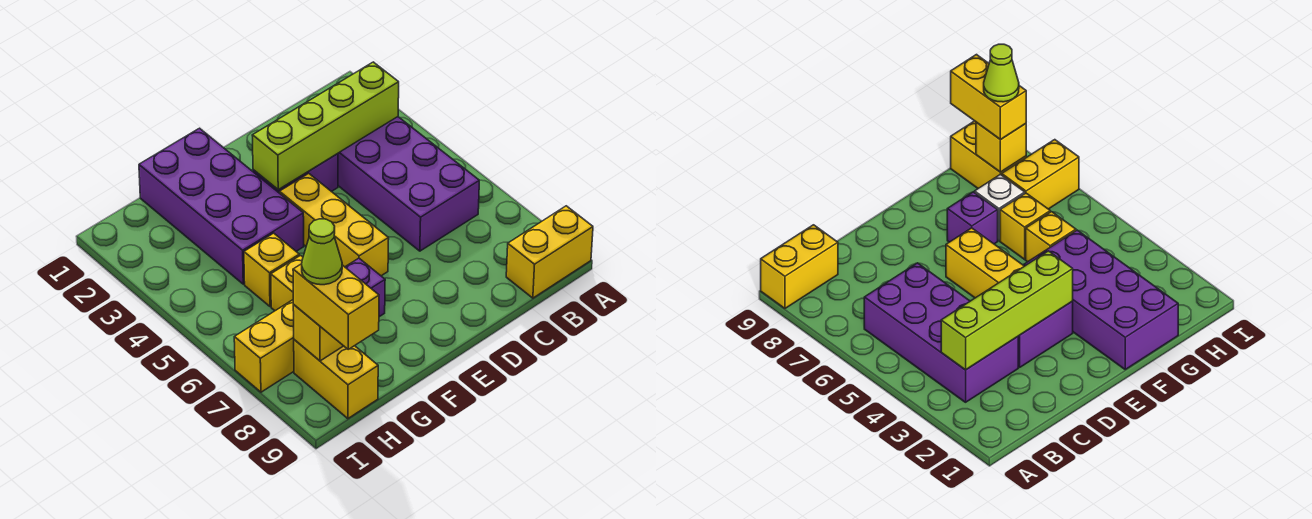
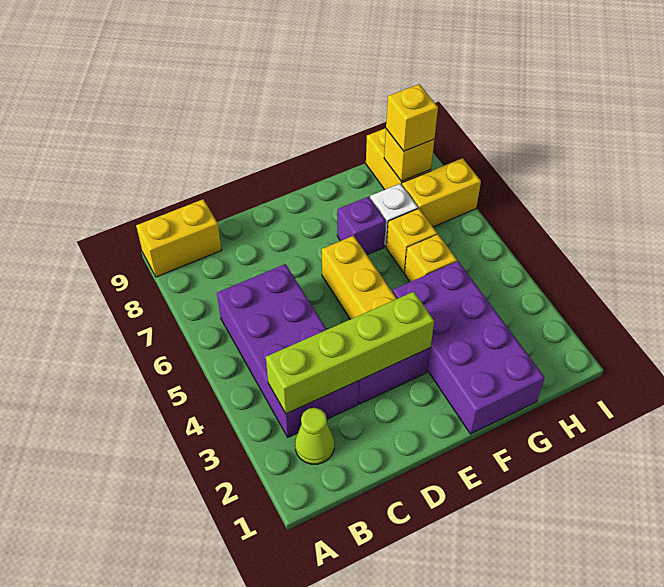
yellow brick H8:H9 level 3 -> yellow brick H8 level 3
lime cone H8 level 4 -> lime cone B2 level 1

